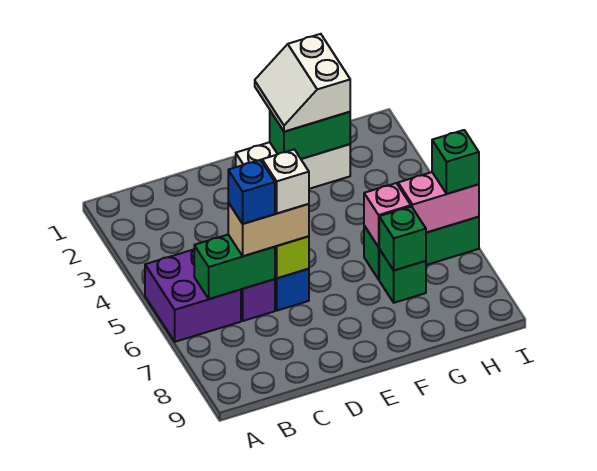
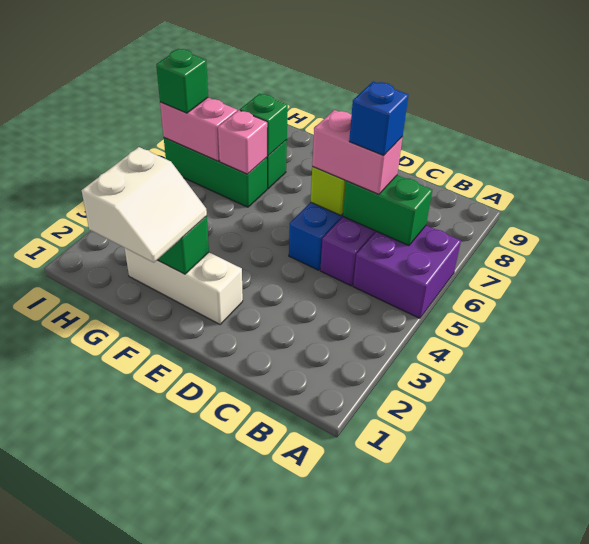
tan brick C6:D6 level 3 -> pink brick C6:D6 level 3
white brick D6 level 4 -> none

